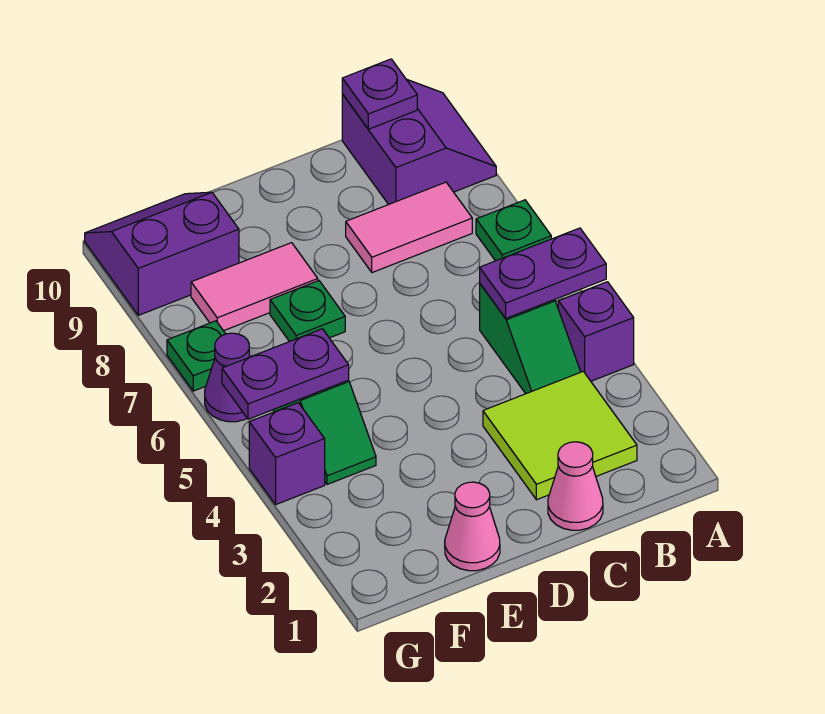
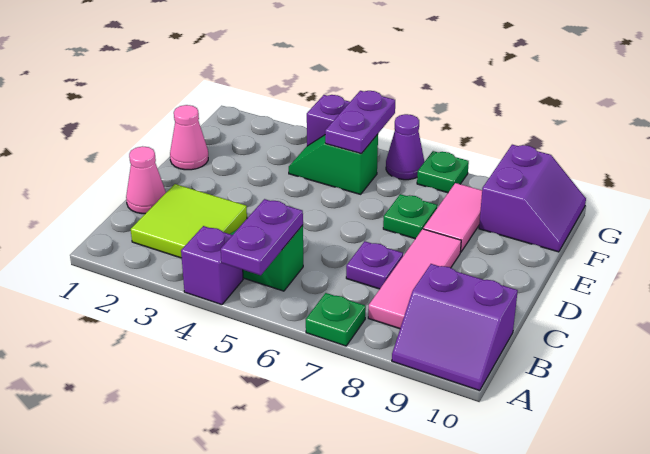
pink tile B8:C8 level 1 -> pink tile B8:D8 level 1
purple plate B10 level 2 -> purple plate C7 level 1

